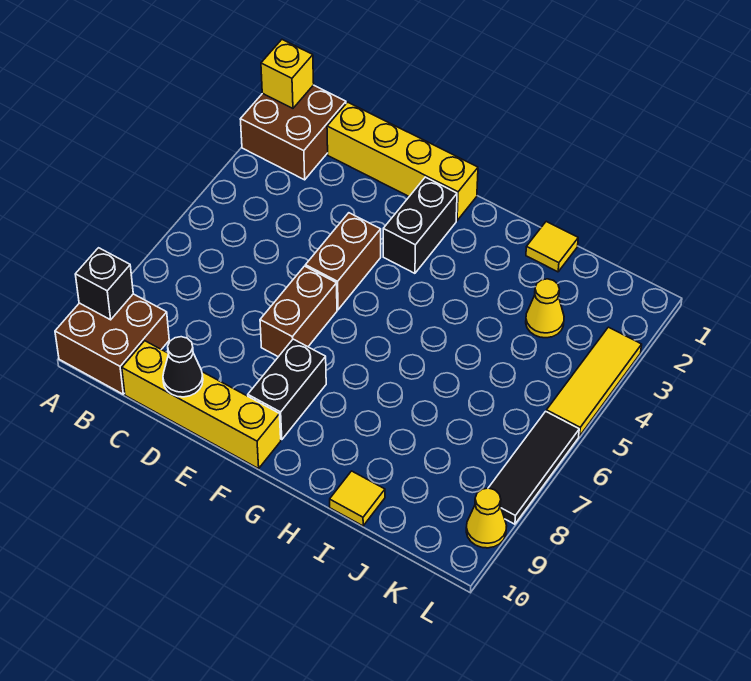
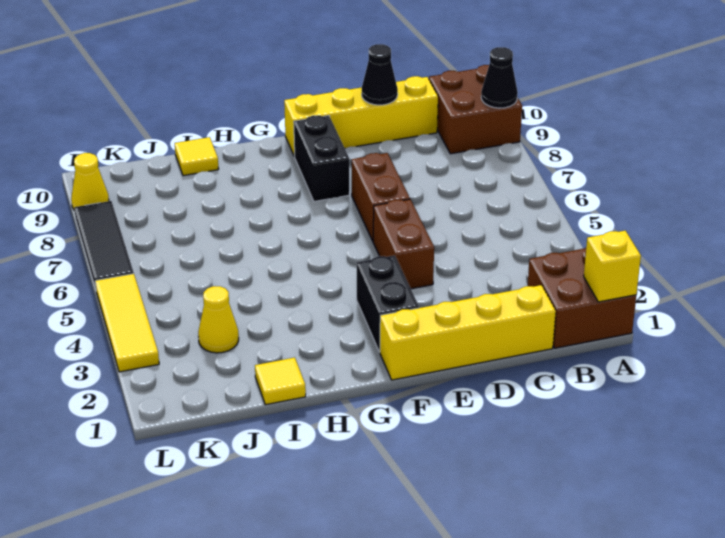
black brick A9 level 2 -> black cone A9 level 2

